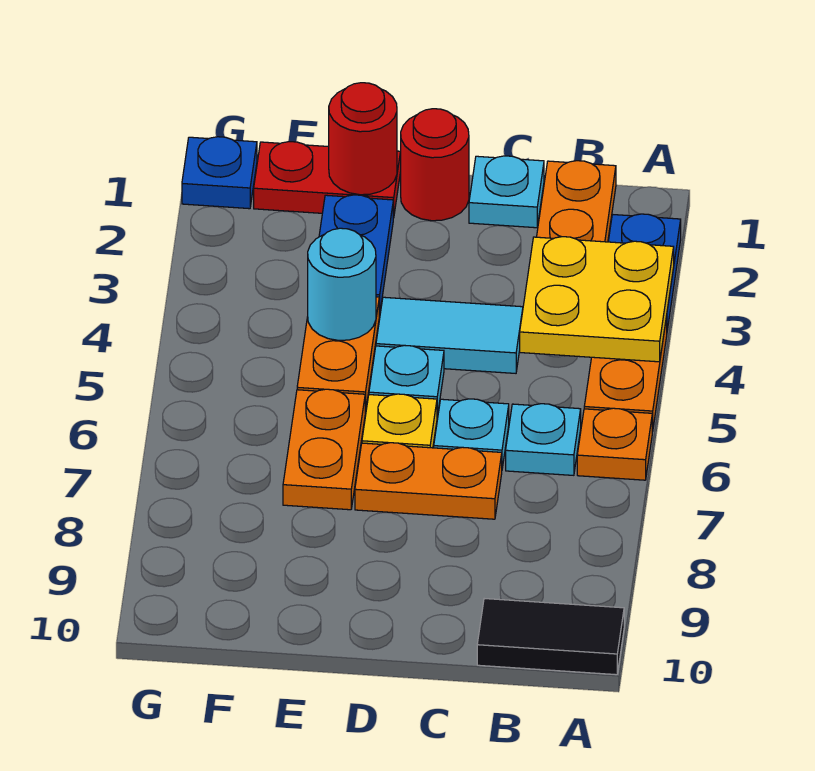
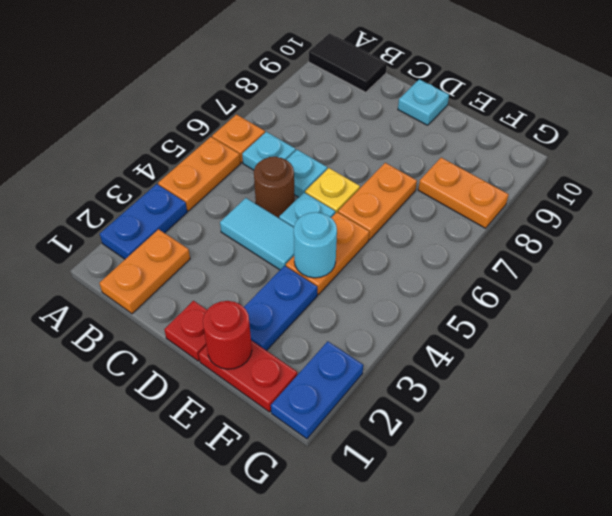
yellow plate A3:B4 level 2 -> none
cyan plate C1 level 1 -> cyan plate D10 level 1
none -> brown round brick C5 level 1
orange plate C7:D7 level 1 -> orange plate F8:G8 level 1
red round brick D1 level 1 -> red plate D1 level 1
blue plate G1 level 1 -> blue plate G1:G2 level 1

